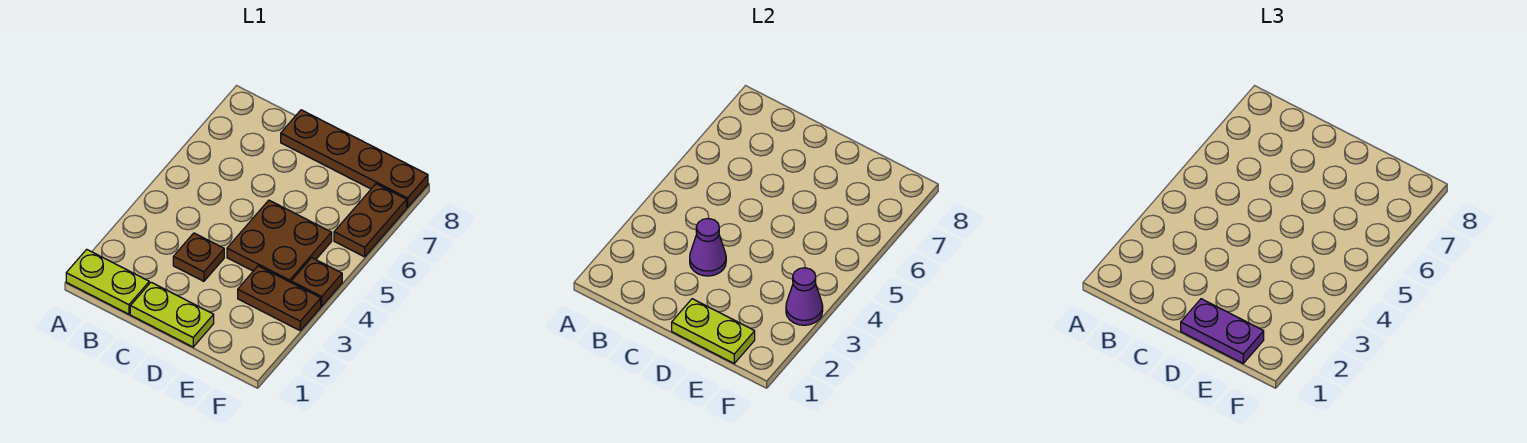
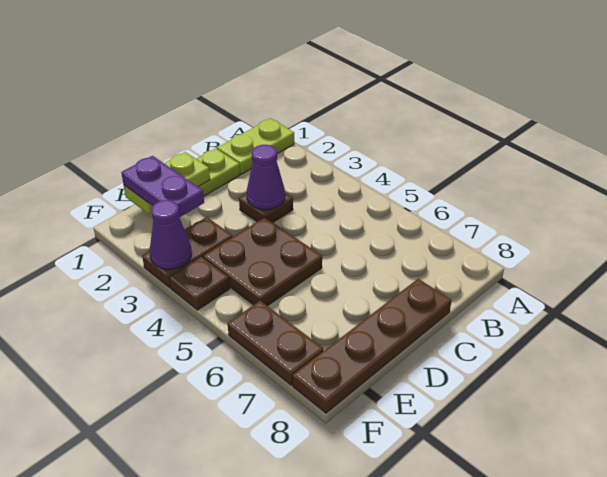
purple plate D1:E1 level 3 -> purple plate E1:E2 level 3

